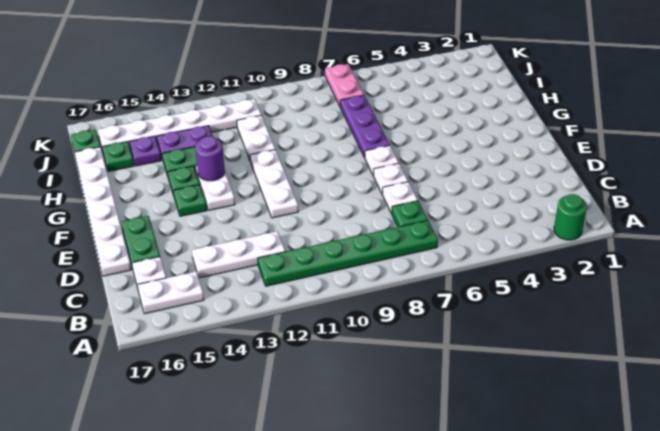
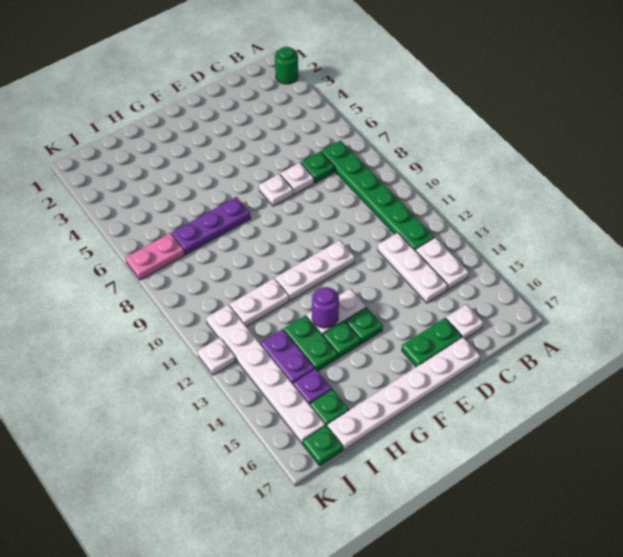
white plate B15:B16 level 1 -> white plate B13:B14 level 1
white plate F7 level 1 -> white plate K12 level 1

